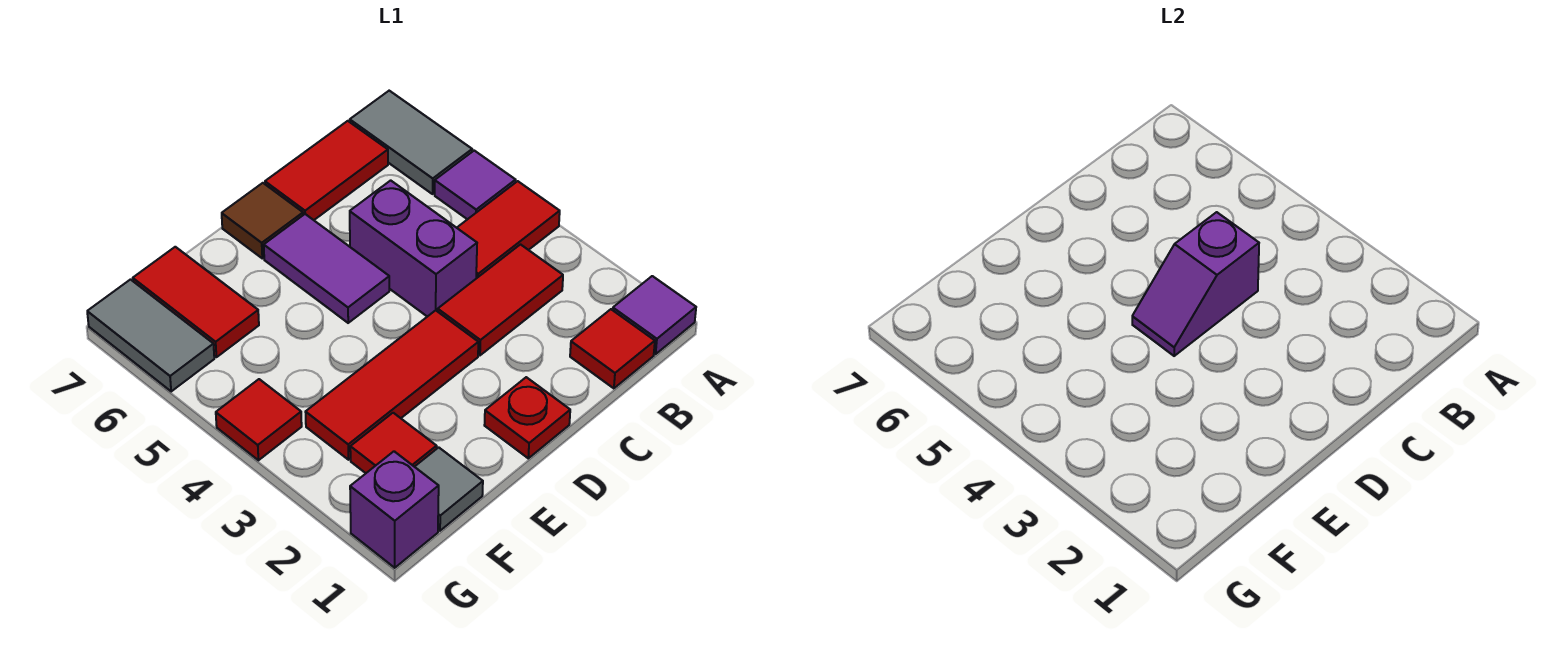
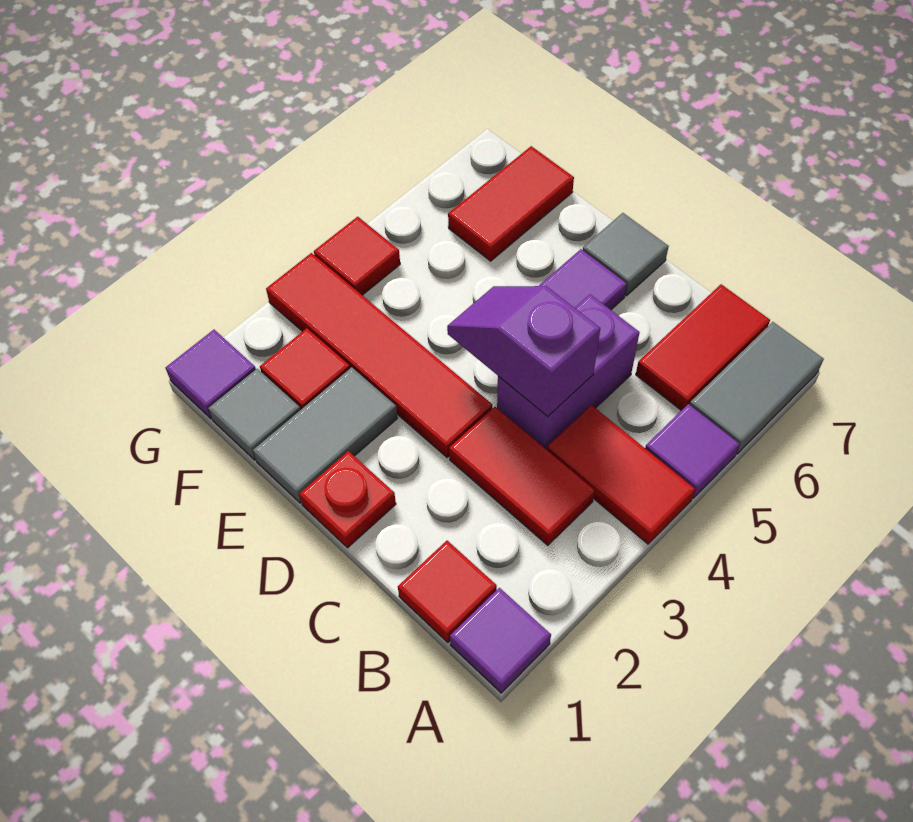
red tile B7:C7 level 1 -> red tile B6:B7 level 1
red tile D3:F3 level 1 -> red tile D3:G3 level 1
brown tile D7 level 1 -> grey tile D7 level 1
purple brick G1 level 1 -> purple tile G1 level 1
grey tile G6:G7 level 1 -> grey tile E1:E2 level 1

